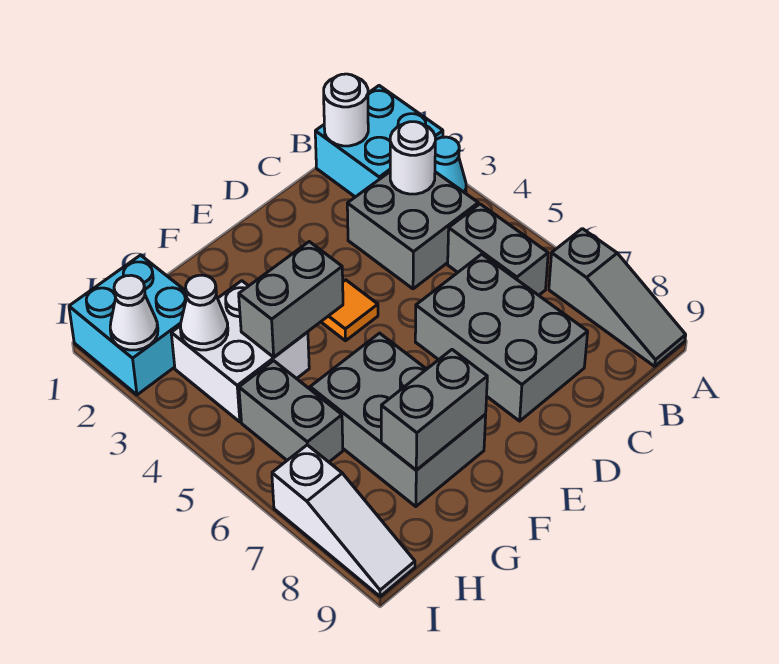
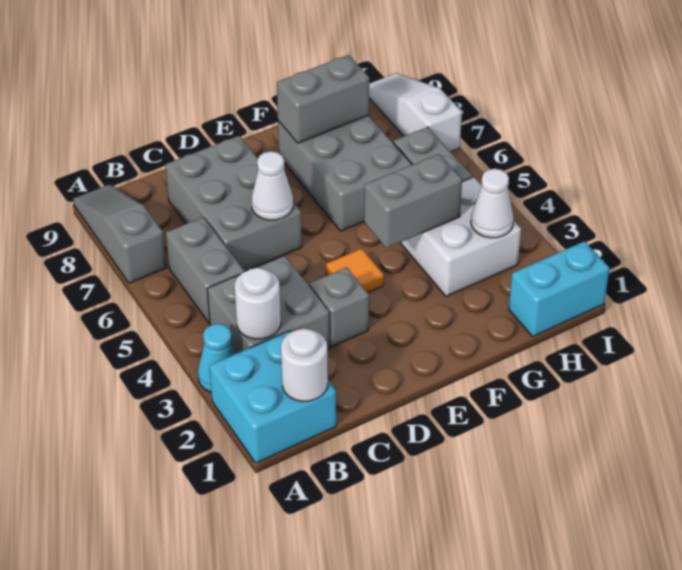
none -> grey brick D3 level 1
cyan brick H1:I2 level 1 -> cyan brick H1:I1 level 1
white cone I2 level 2 -> white cone D6 level 2

